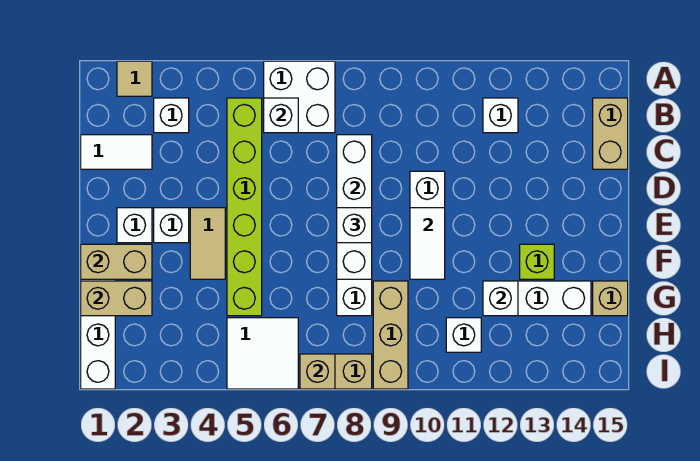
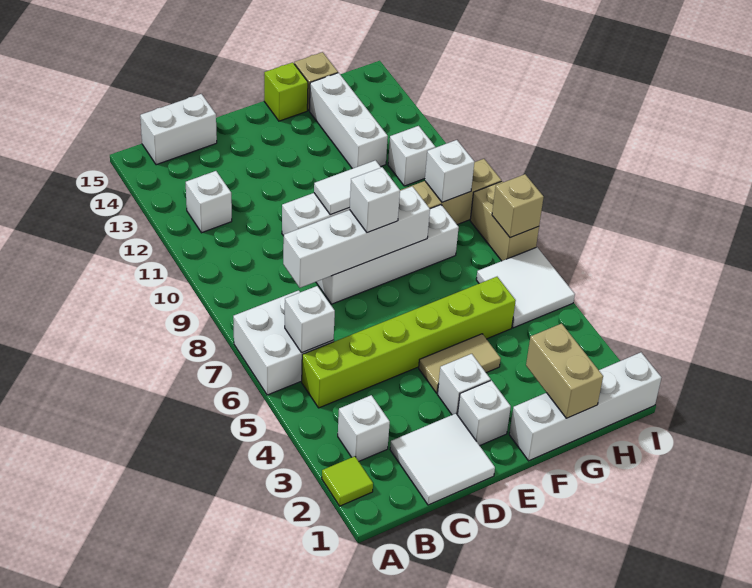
tan tile A2 level 1 -> lime tile A2 level 1
tan brick B15:C15 level 1 -> white brick B15:C15 level 1
white tile C1:C2 level 1 -> white tile C1:D2 level 1
tan brick F1:F2 level 2 -> none
lime brick F13 level 1 -> lime brick F15 level 1
white brick G12 level 2 -> white brick H9 level 2

